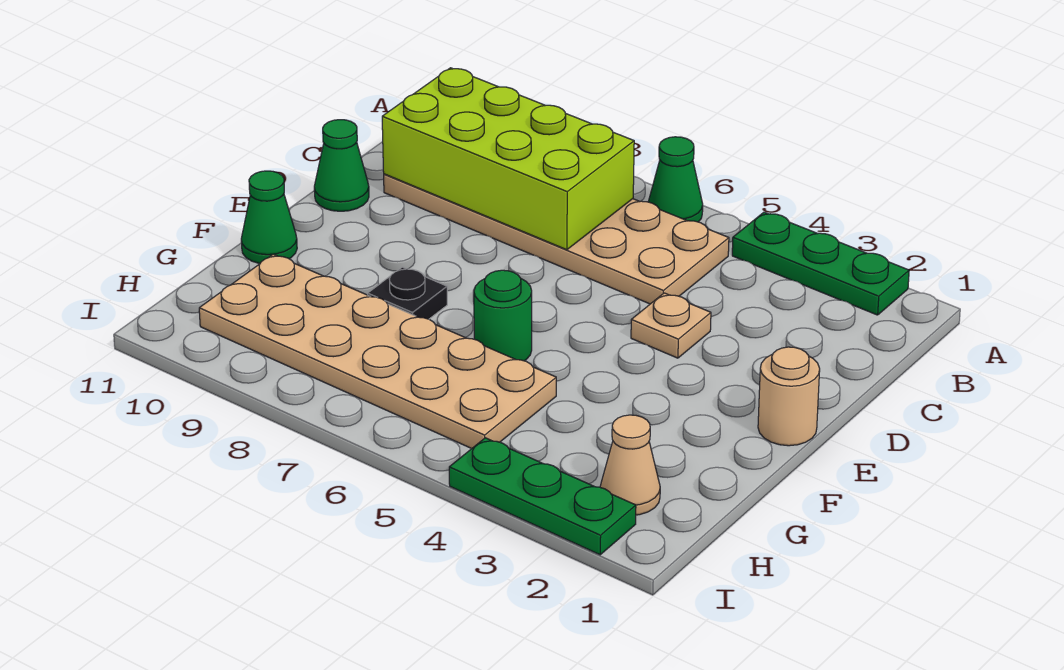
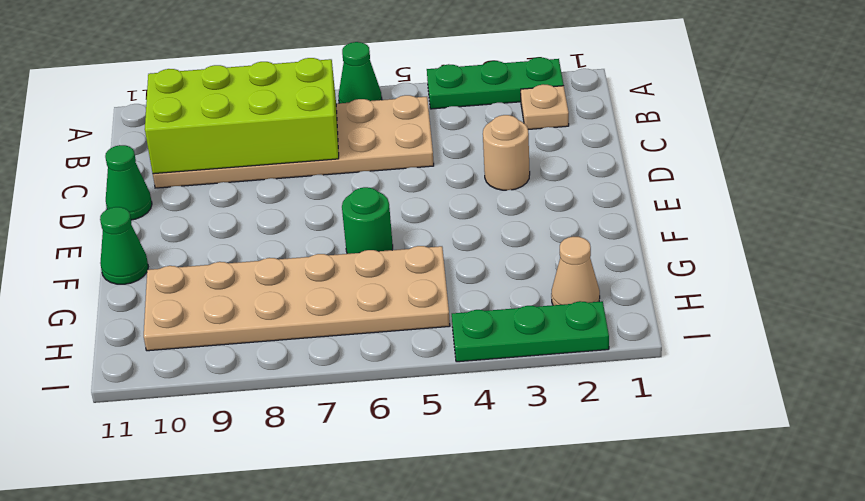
tan plate D4 level 1 -> tan plate B2 level 1
tan round brick E1 level 1 -> tan round brick D3 level 1
black plate F8 level 1 -> none

